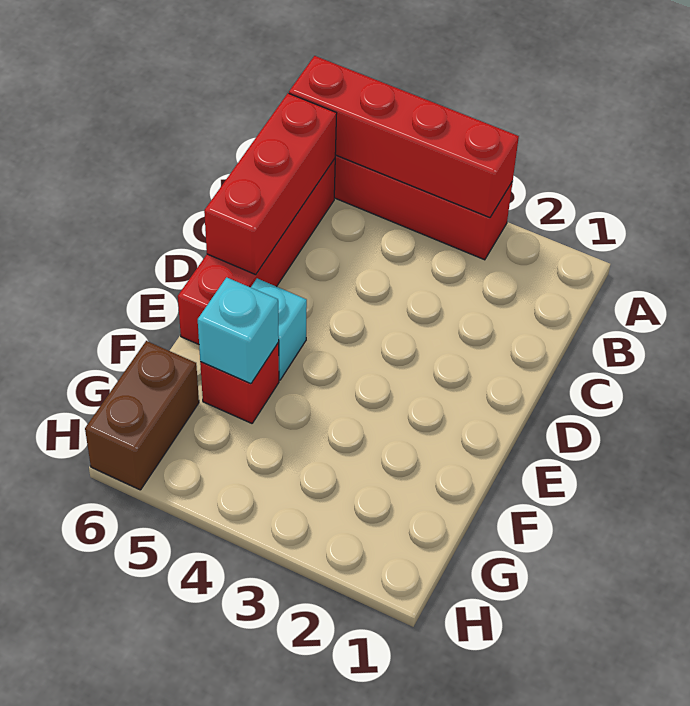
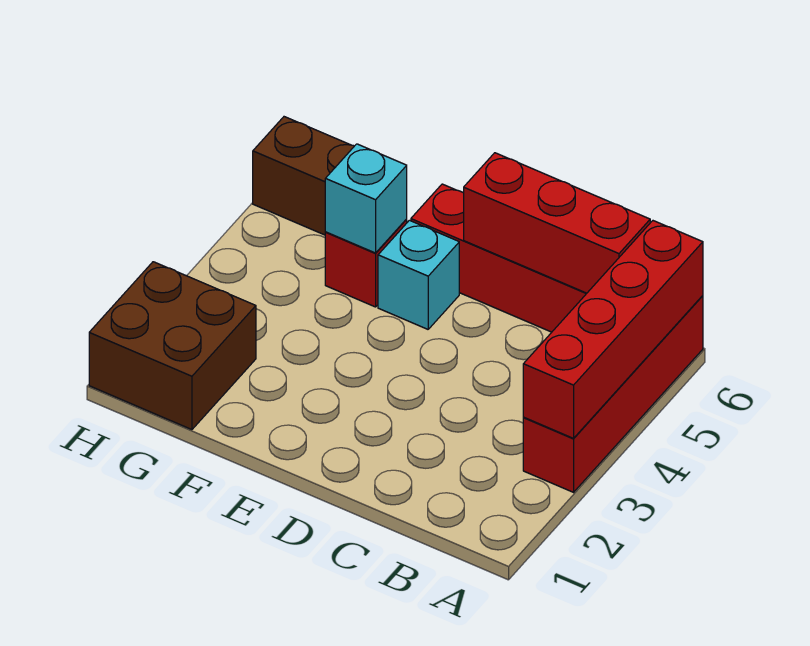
none -> brown brick G1:H2 level 1

